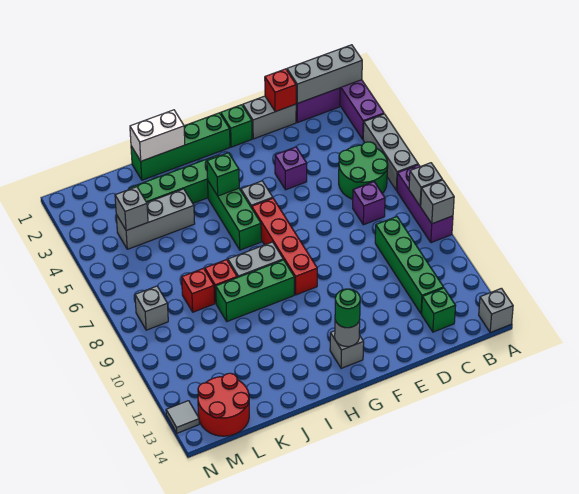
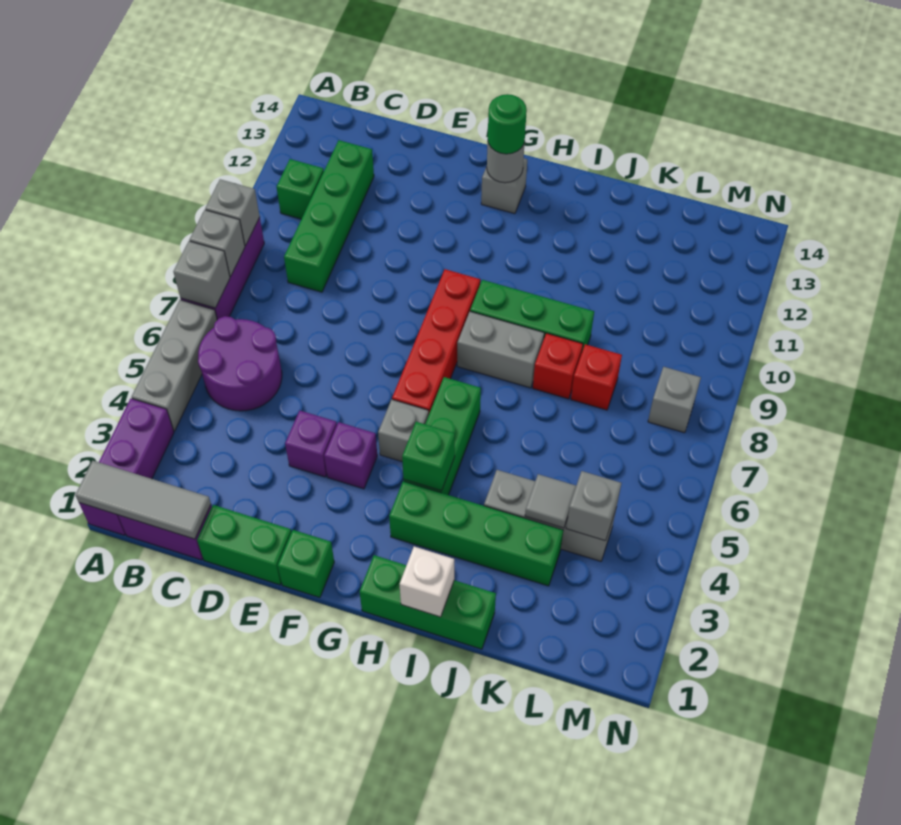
grey brick A1:C1 level 2 -> grey tile A1:C1 level 2
grey brick A14 level 1 -> grey brick A7 level 2
green round brick B5:C6 level 1 -> purple round brick B5:C6 level 1
purple brick C7 level 1 -> purple brick F4 level 1
green brick C13 level 1 -> green brick B11 level 1
grey brick D1:E1 level 1 -> green brick D1:E1 level 1
red brick D1 level 2 -> none
green brick G1:J1 level 1 -> green brick H1:J1 level 1
white brick I1:J1 level 2 -> white brick I1 level 2
red round brick L13:M14 level 1 -> none
grey tile N13 level 1 -> grey tile K4 level 2

